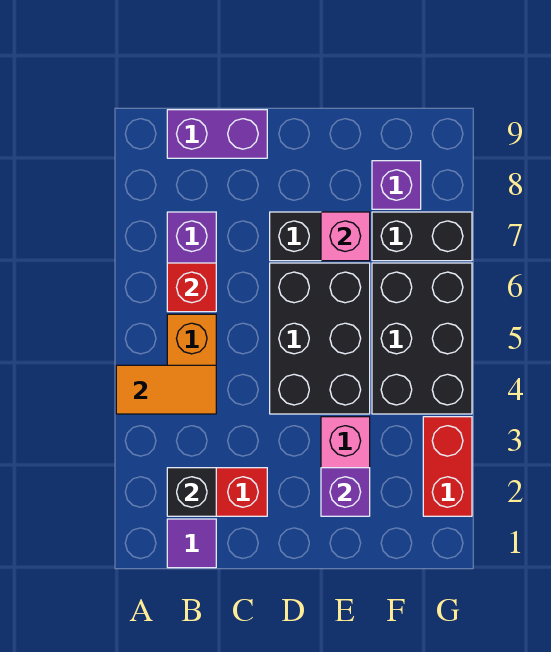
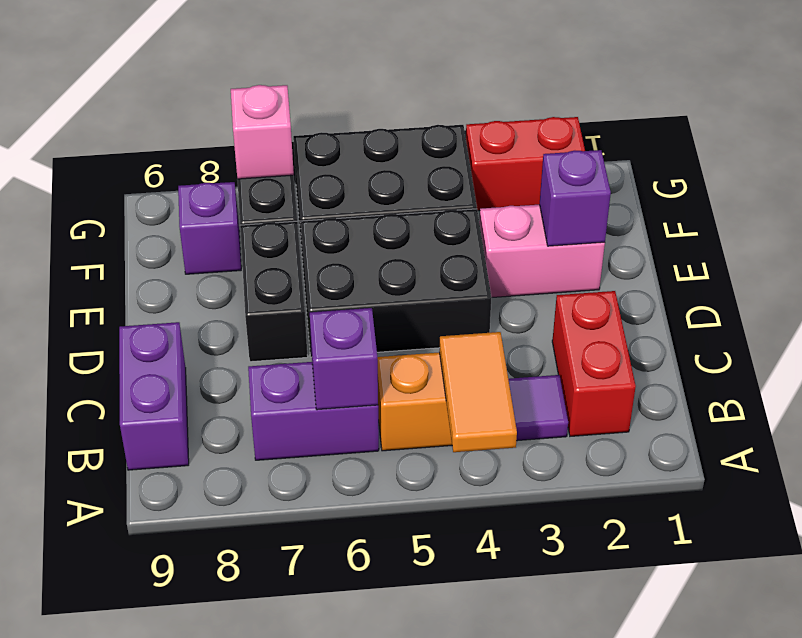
purple tile B1 level 1 -> purple tile B3 level 1
black brick B2 level 2 -> none
red brick B6 level 2 -> purple brick B6 level 2
pink brick E7 level 2 -> pink brick G7 level 2

